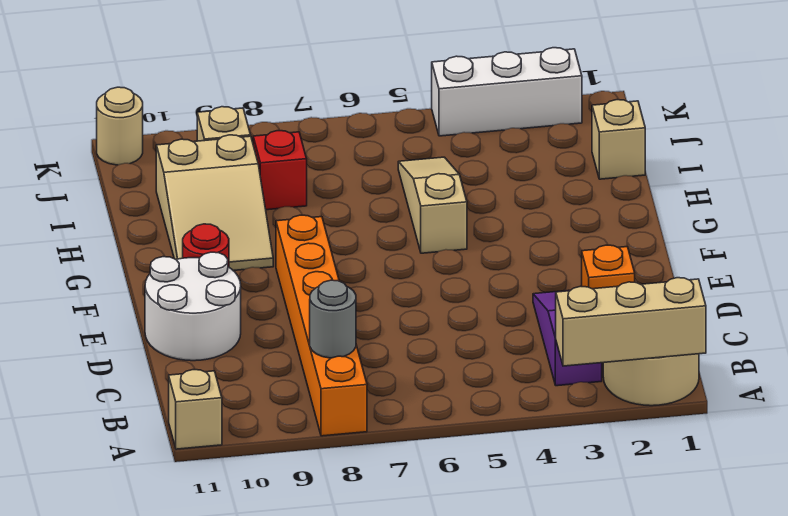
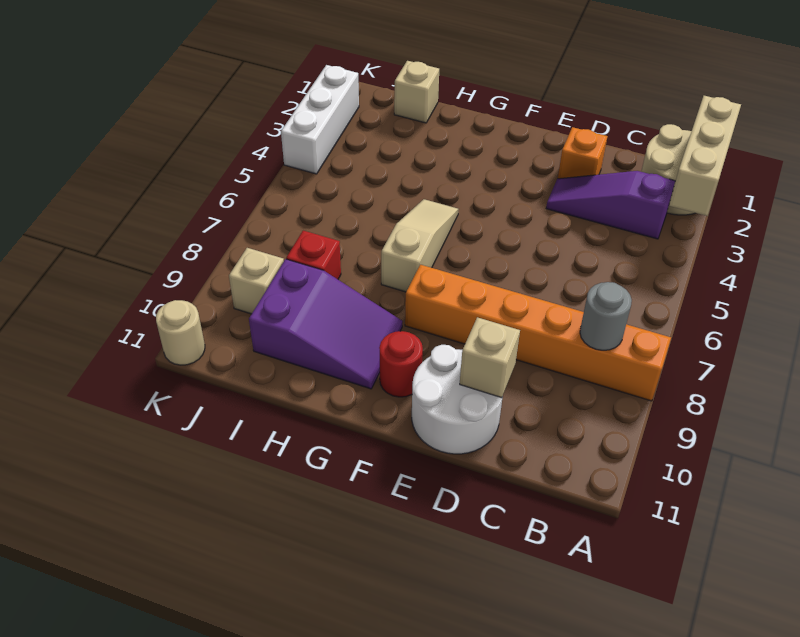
tan brick A11 level 1 -> tan brick D10 level 2
tan slope G5:I5 level 1 top G -> tan slope G5:G7 level 1 top 7
tan slope G9:I10 level 1 top I -> purple slope G9:I10 level 1 top I

